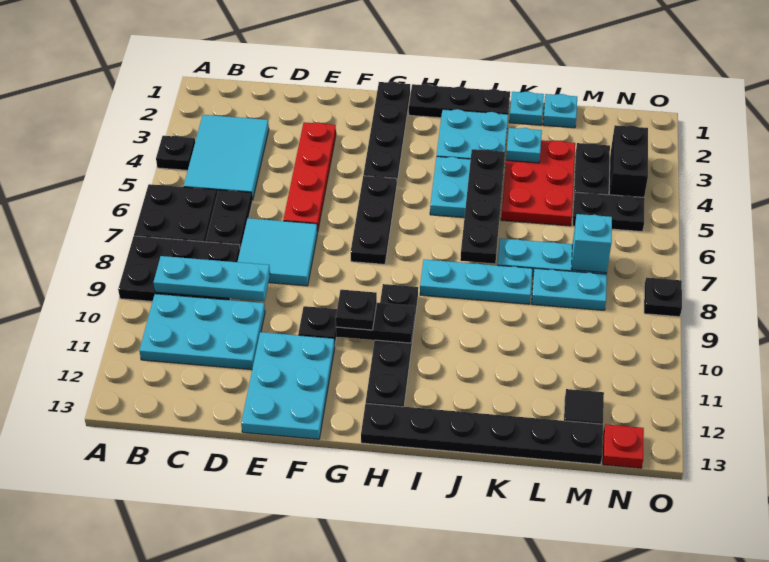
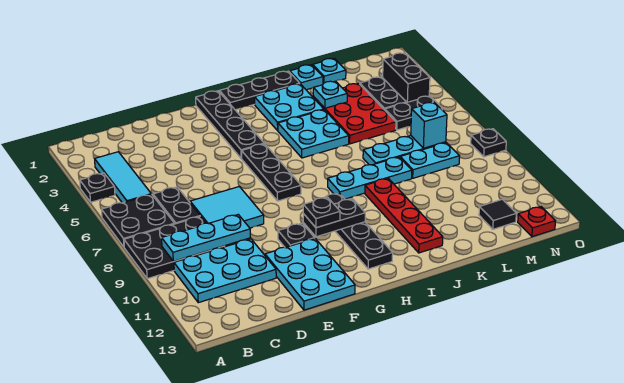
cyan tile B3:C5 level 1 -> cyan tile B3:B5 level 1
red plate E3:E6 level 1 -> red plate J9:J12 level 1
black plate H13:M13 level 1 -> none
black plate J4:J7 level 2 -> none

